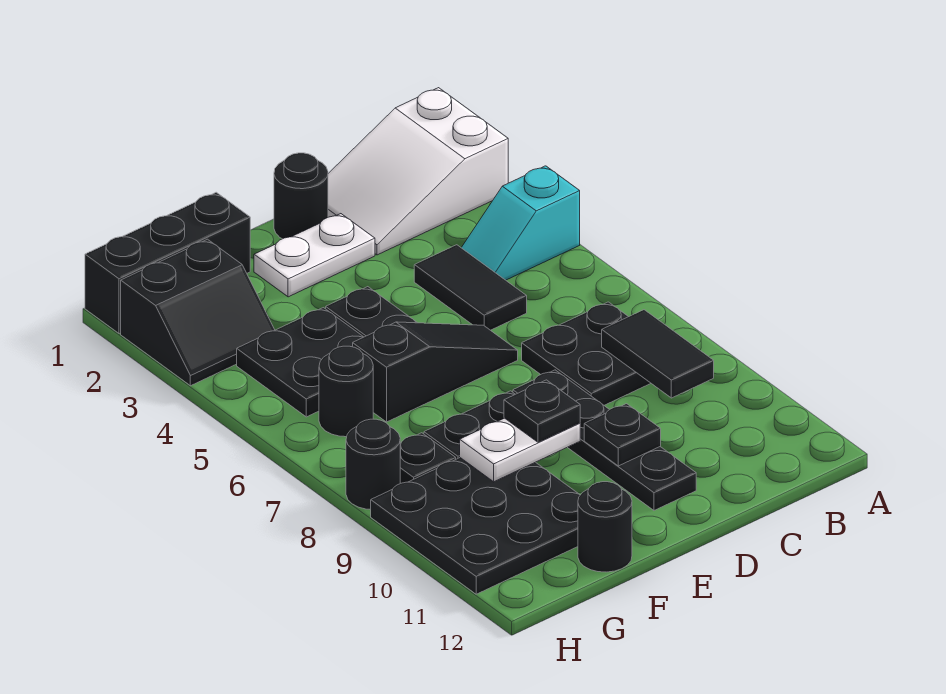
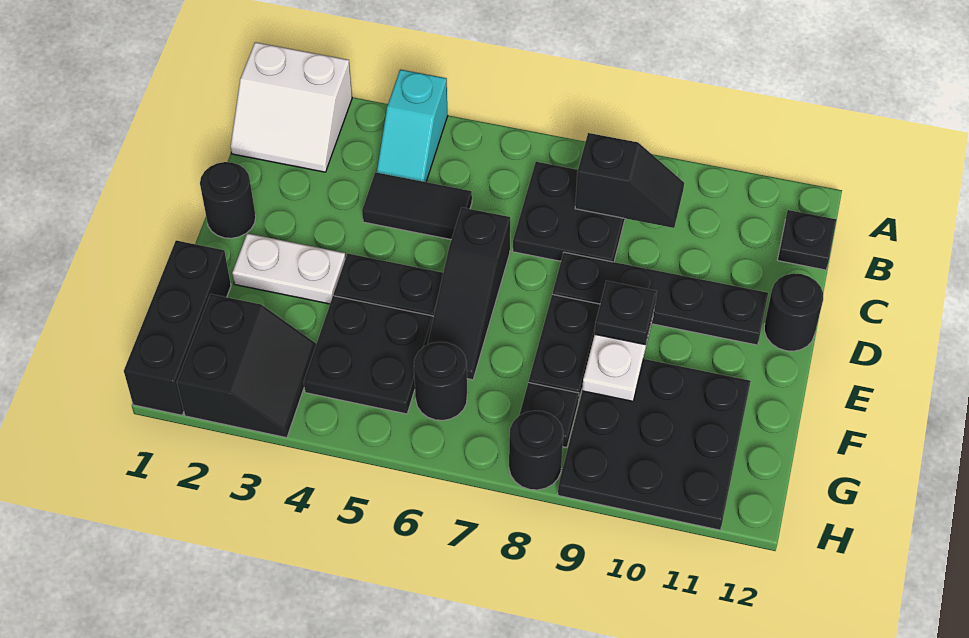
white slope A1:C2 level 1 top A -> white slope A1:B2 level 1 top A
black tile B8:B9 level 2 -> black slope B8:B9 level 2 top 8
white plate D2:E2 level 1 -> white plate E2:E3 level 1
black slope D6:F6 level 1 top F -> black slope D6:F6 level 1 top D
black plate D10 level 2 -> black plate B12 level 1
black round brick F12 level 1 -> black round brick D12 level 1

